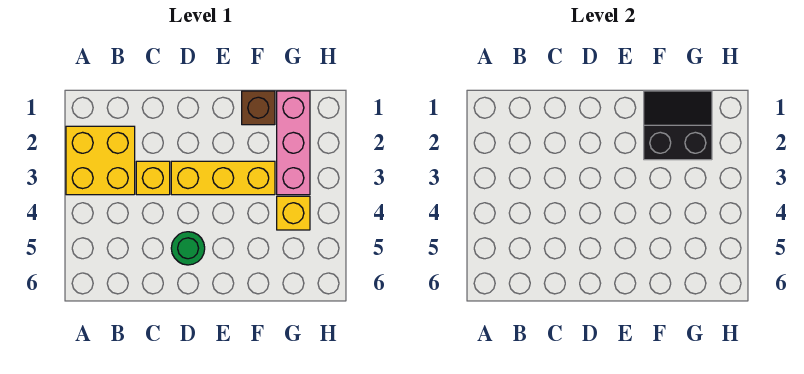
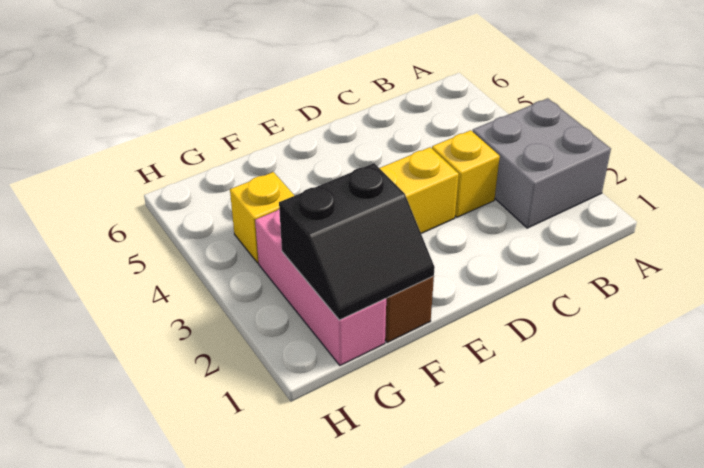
yellow brick A2:B3 level 1 -> grey brick A2:B3 level 1
green round brick D5 level 1 -> none

